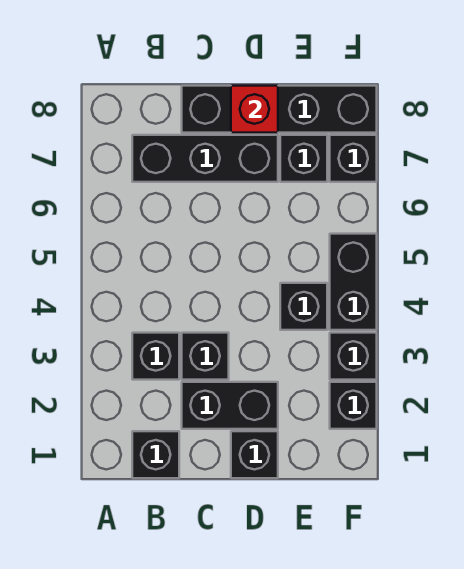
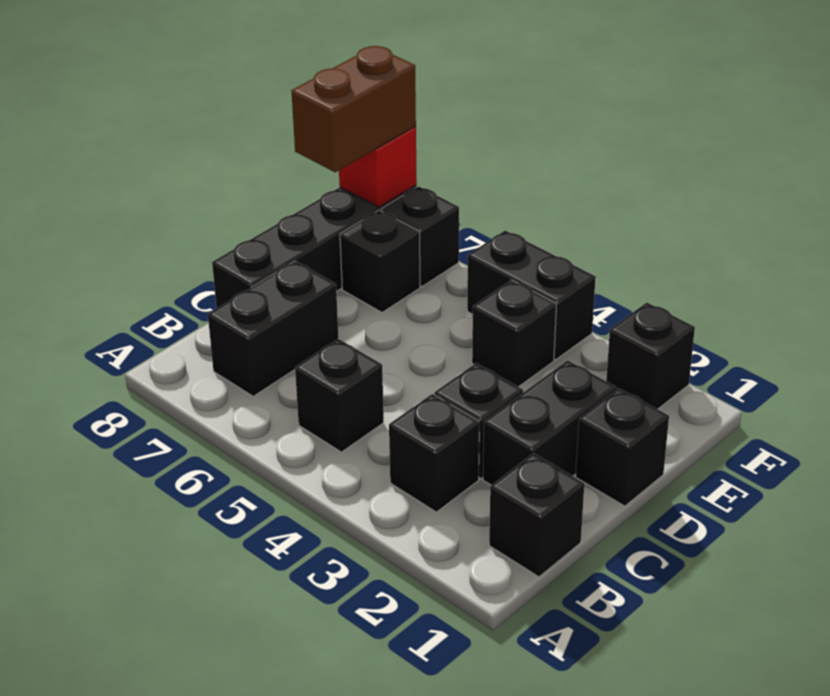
black brick B7:D7 level 1 -> black brick B7:C7 level 1
red brick D8 level 2 -> red brick F8 level 2
none -> brown brick E8:F8 level 3
black brick F3 level 1 -> black brick B5 level 1

